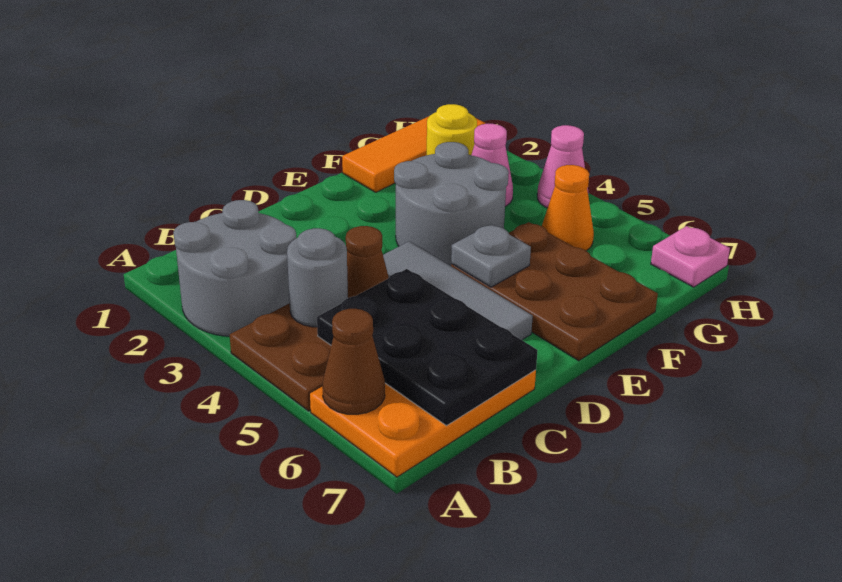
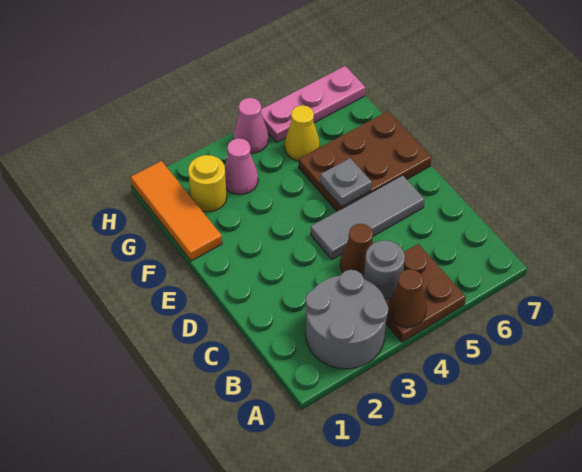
orange plate A6:C7 level 1 -> none
brown cone A6 level 2 -> brown cone A4 level 2
black plate B5:C7 level 2 -> none
grey round brick E3:F4 level 1 -> none
orange cone G5 level 1 -> yellow cone G5 level 1
pink plate H7 level 1 -> pink plate H5:H7 level 1

